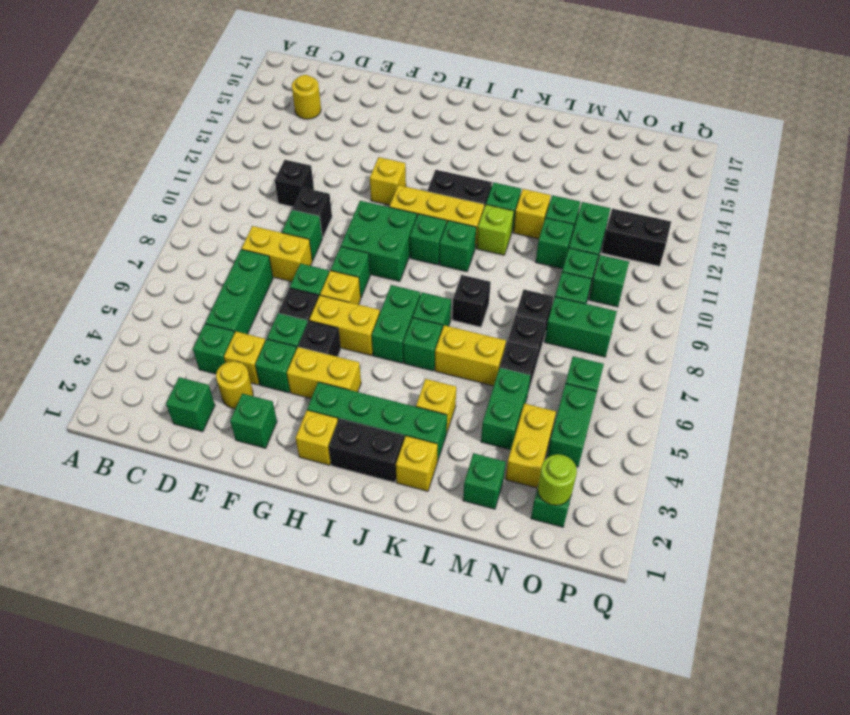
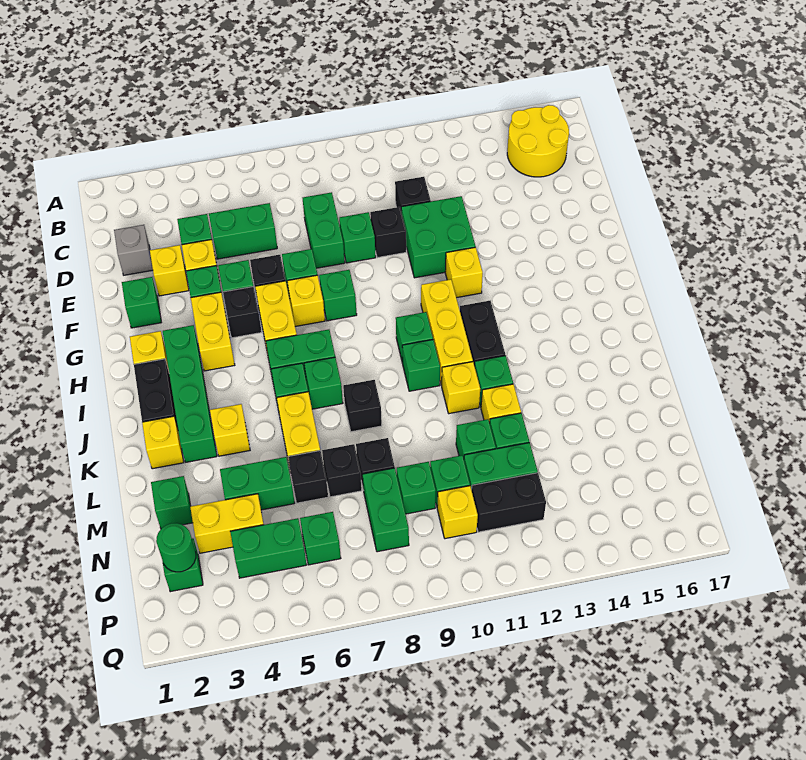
yellow round brick C15 level 1 -> yellow round brick B15:C16 level 1
green brick D2 level 1 -> grey brick D2 level 1
green brick D5:D7 level 1 -> green brick D5:D6 level 1
yellow brick D8:E8 level 1 -> green brick D8:E8 level 1
yellow round brick E3 level 1 -> yellow brick E3 level 1
green brick G9:H10 level 1 -> green brick E11:F12 level 1
lime brick K11 level 1 -> yellow brick K11 level 1
lime round brick O2 level 2 -> green round brick O2 level 2
green brick O10 level 1 -> yellow brick O10 level 1
black brick O12:P12 level 1 -> black brick O11:O12 level 1

